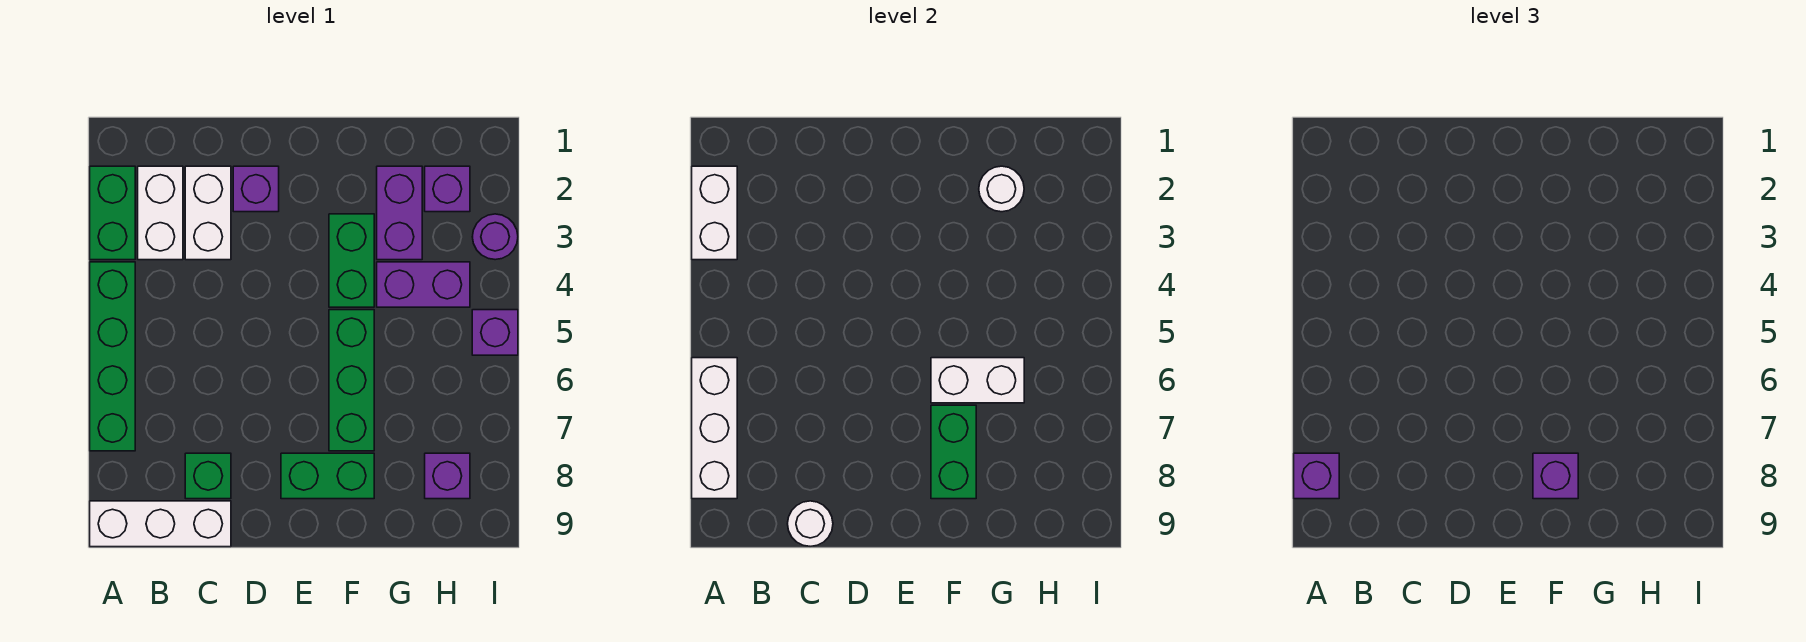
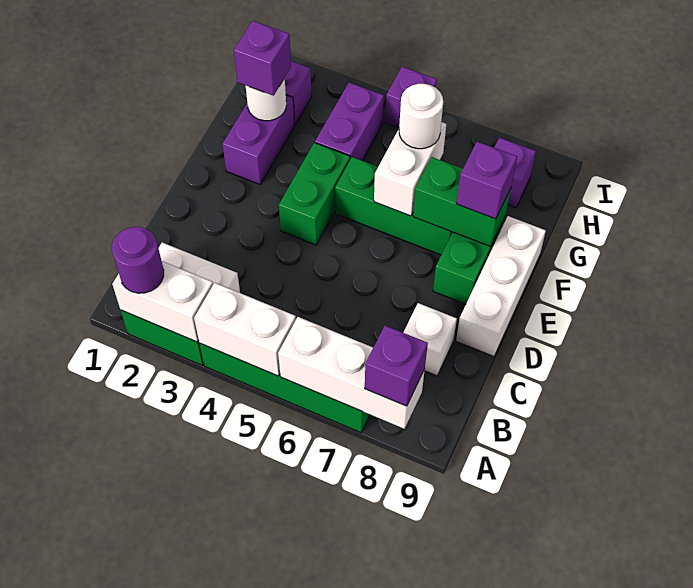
white brick A9:C9 level 1 -> white brick D9:F9 level 1
white brick C2:C3 level 1 -> white brick A4:A5 level 2
green brick C8 level 1 -> white brick C8 level 1
white round brick C9 level 2 -> white round brick G6 level 3
purple brick D2 level 1 -> purple brick G2 level 3
green brick F3:F4 level 1 -> green brick E4:F4 level 1
purple brick G2:G3 level 1 -> purple brick F2:G2 level 1
purple round brick I3 level 1 -> purple round brick A2 level 3

